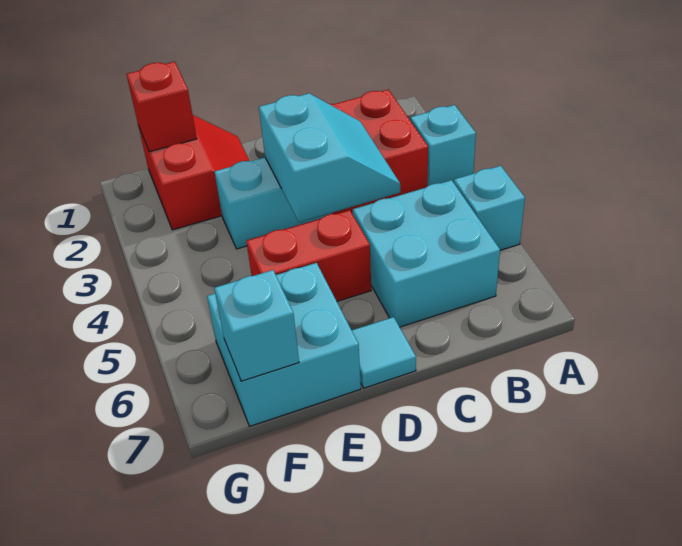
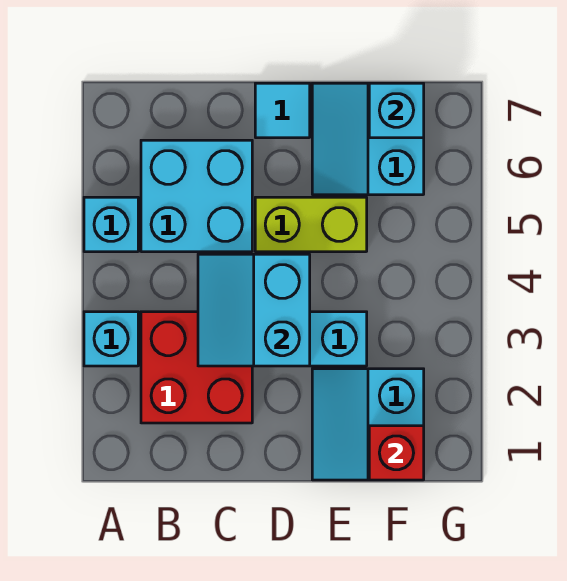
red brick D5:E5 level 1 -> lime brick D5:E5 level 1
red slope E1:F2 level 1 top F -> cyan slope E1:F2 level 1 top F
cyan brick E6:F7 level 1 -> cyan slope E6:F7 level 1 top F

